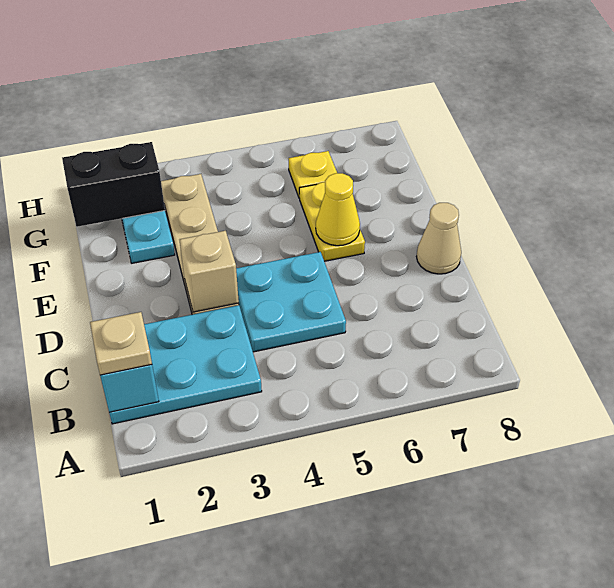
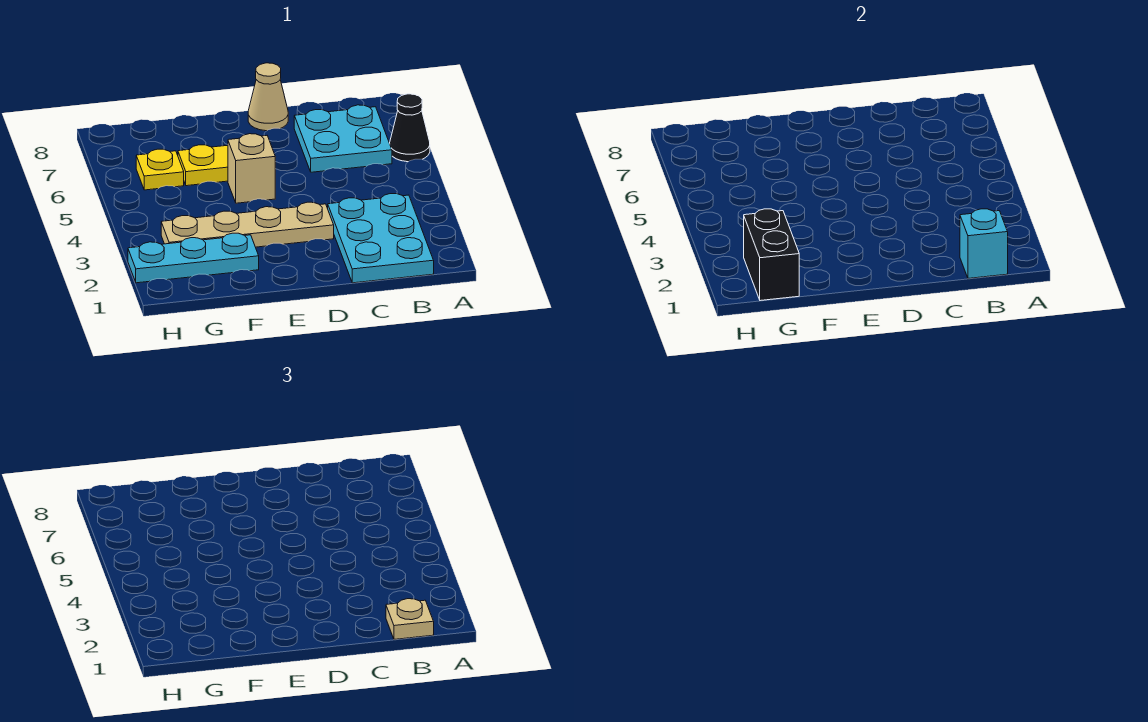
none -> black cone A6 level 1
cyan plate C4:D5 level 1 -> cyan plate B6:C7 level 1
tan brick D3 level 2 -> tan brick E5 level 1
yellow cone E6 level 2 -> none

